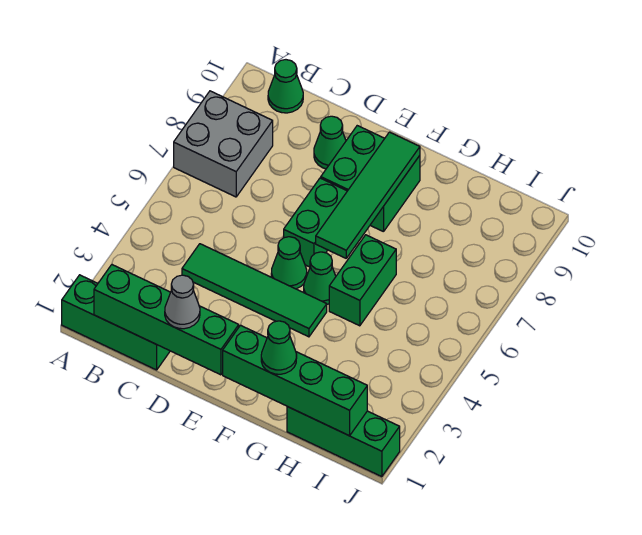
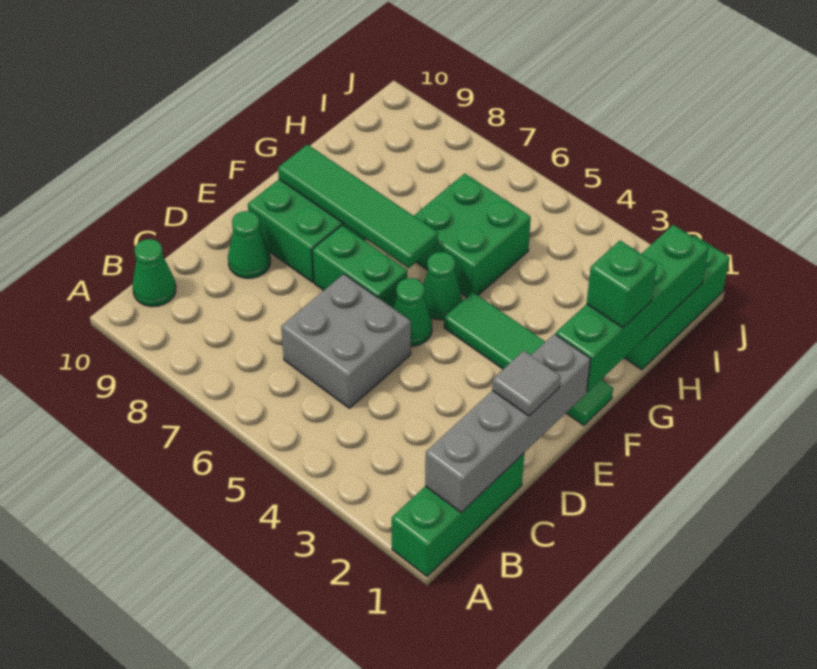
grey brick A7:B8 level 1 -> grey brick C5:D6 level 1
green brick B1:E1 level 2 -> grey brick B1:E1 level 2
green tile C4:F4 level 1 -> green tile F1:F4 level 1
grey cone D1 level 3 -> grey tile D1 level 3
green cone G1 level 3 -> green brick G1 level 3
green brick G5:G6 level 1 -> green brick G5:H6 level 1

